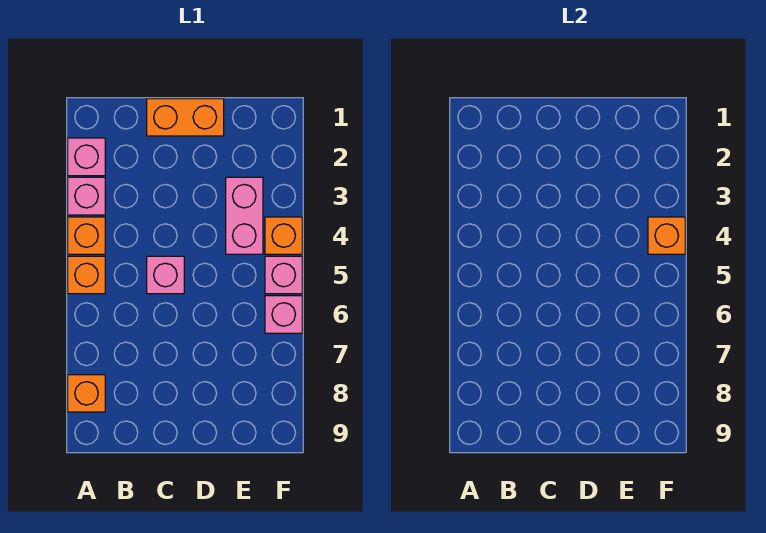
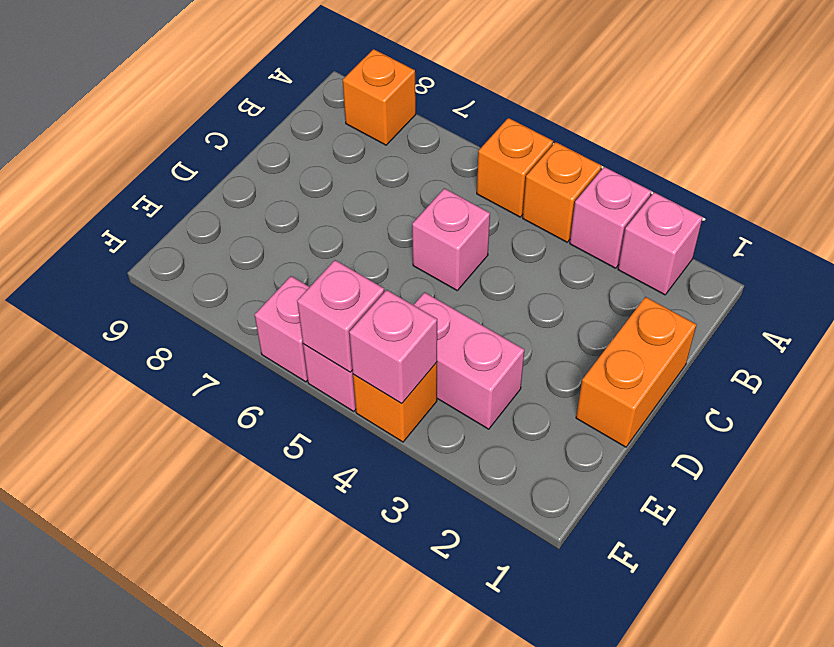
orange brick F4 level 2 -> pink brick F4 level 2
none -> pink brick F5 level 2

